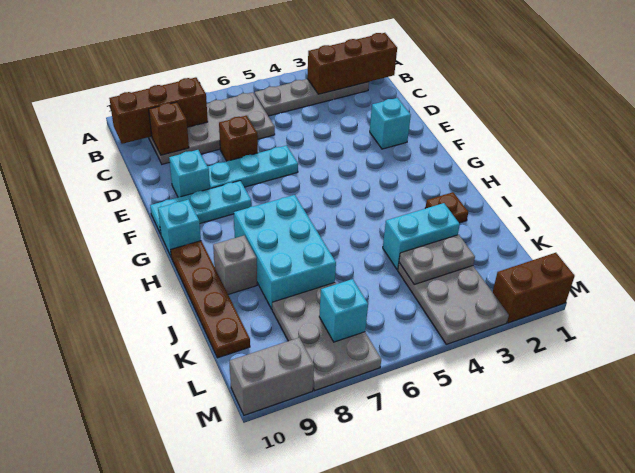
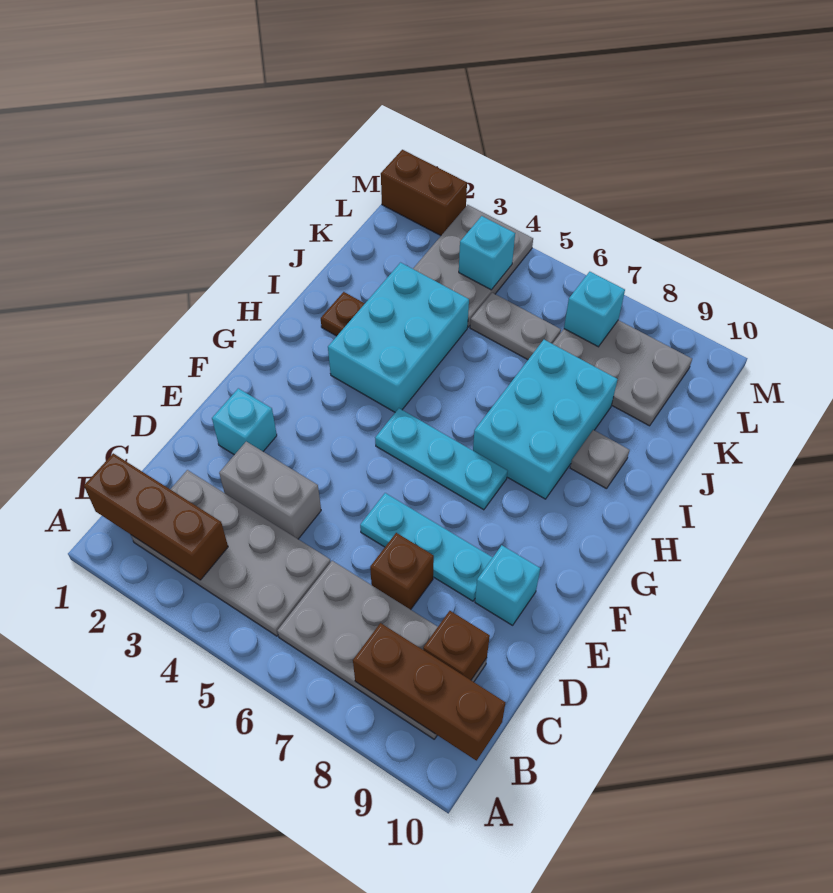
grey plate B2:B5 level 1 -> grey plate B2:C5 level 1
cyan plate F8:F10 level 1 -> cyan plate G5:G7 level 1
cyan brick G10 level 1 -> cyan brick L4 level 2
brown plate H10:K10 level 1 -> none
grey brick I9 level 1 -> grey plate I9 level 1
cyan brick J3:J4 level 1 -> cyan brick H3:J4 level 1
grey plate K3:K4 level 2 -> grey plate K5:K6 level 1
grey plate K7:M8 level 1 -> grey plate K7:L9 level 1
grey brick M9:M10 level 1 -> grey brick D3:D4 level 1

